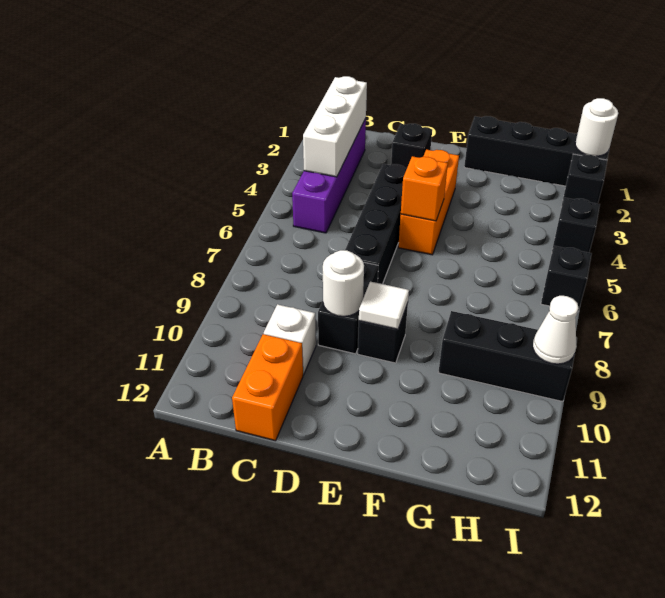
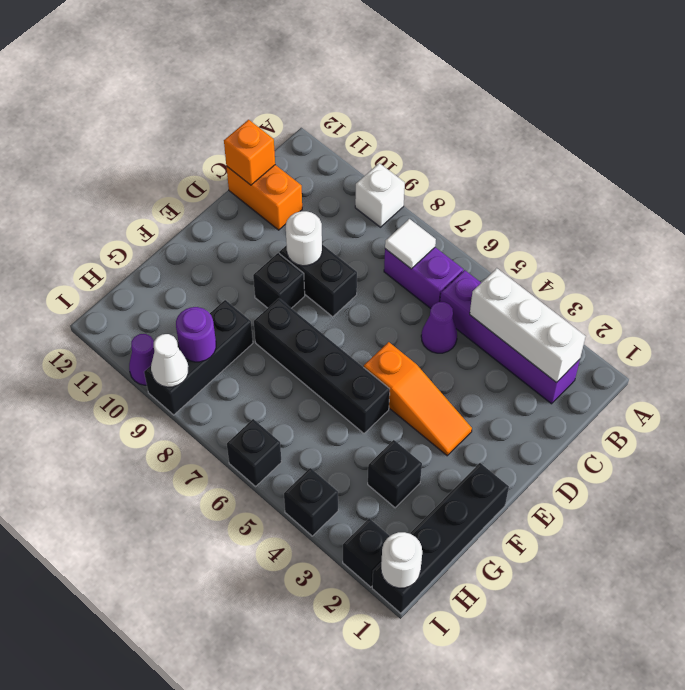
none -> purple brick B6:B7 level 1
none -> purple cone C5 level 1
white brick C10 level 1 -> white brick A9 level 1
black brick D2 level 1 -> black brick G3 level 1
black brick D4:D7 level 1 -> black brick F5:F8 level 1
orange brick E3:E5 level 1 -> orange slope E3:E5 level 1 top 5
orange brick E5 level 2 -> orange brick C12 level 2
white tile E9 level 2 -> white tile B7 level 2
none -> purple round brick H9 level 2
none -> purple cone I10 level 1

